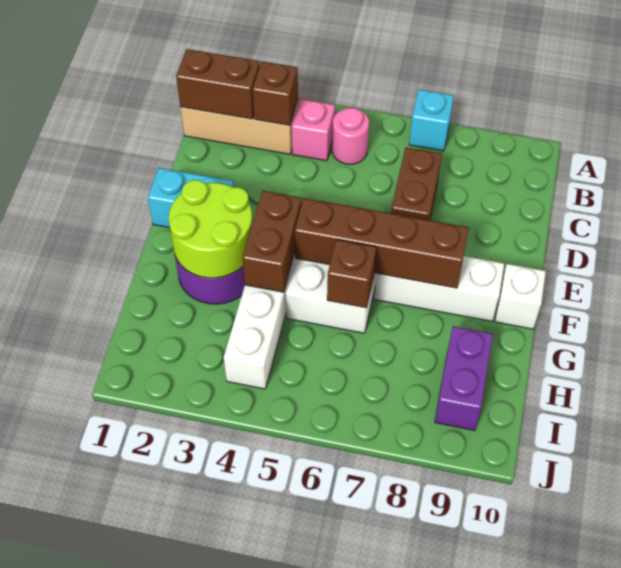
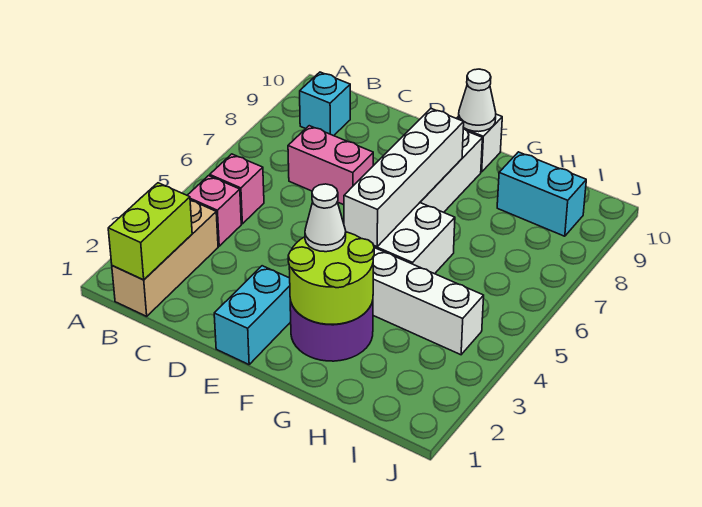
cyan brick A7 level 1 -> cyan brick B9 level 1
brown brick B1:B2 level 2 -> lime brick B1:B2 level 2
brown brick B3 level 2 -> none
pink round brick B5 level 1 -> pink brick B5 level 1
brown brick C7:D7 level 1 -> pink brick C7:D7 level 1
none -> white cone F3 level 3
brown brick F4:G4 level 2 -> none
brown brick F5:F8 level 2 -> white brick F5:F8 level 2
none -> white cone F10 level 2
brown brick G6 level 2 -> none
purple brick H9:I9 level 1 -> cyan brick H9:I9 level 1

